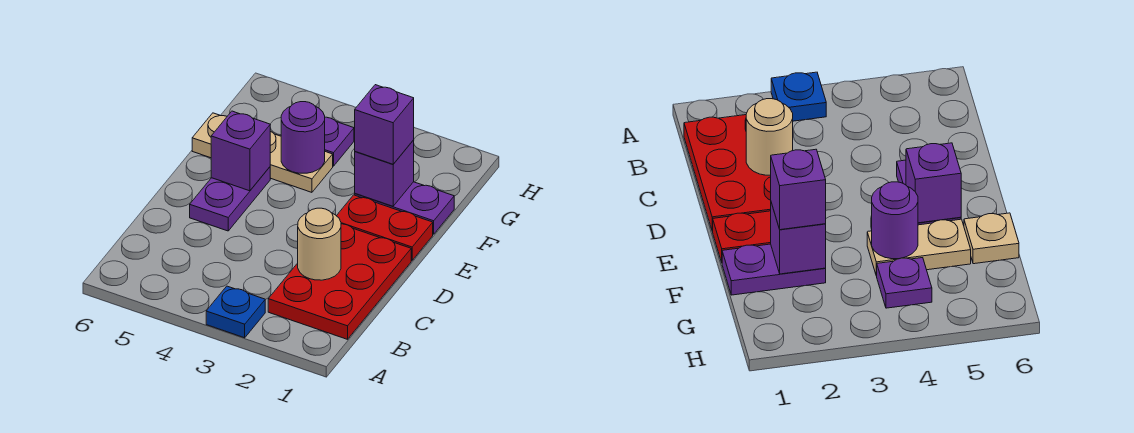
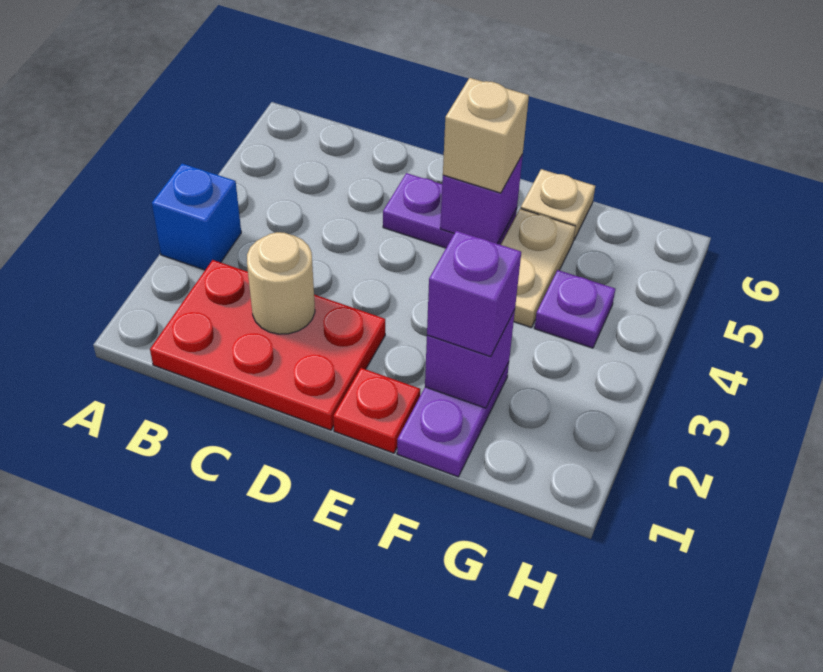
blue plate A3 level 1 -> blue brick A3 level 1
red plate E1:E2 level 1 -> red plate E1 level 1
none -> tan brick E5 level 3
purple round brick F4 level 2 -> none

